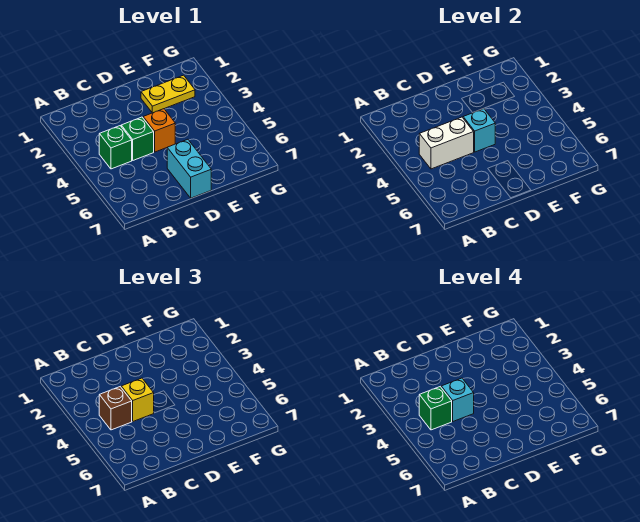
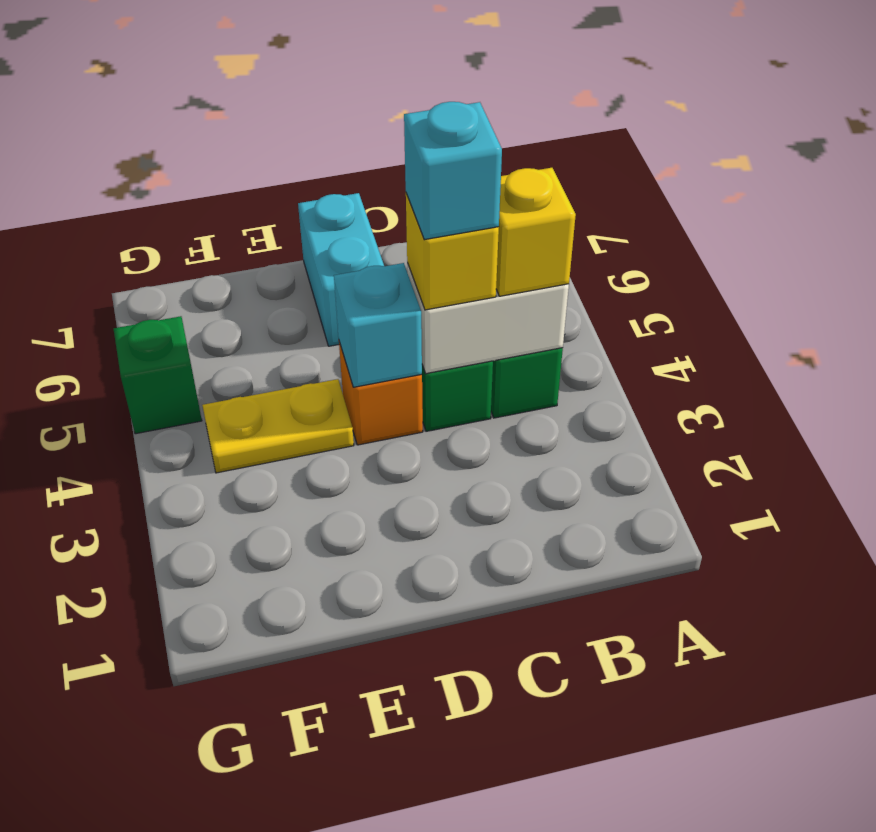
brown brick B4 level 3 -> yellow brick B4 level 3
green brick B4 level 4 -> green brick G5 level 1
yellow plate E2:F2 level 1 -> yellow plate E4:F4 level 1

